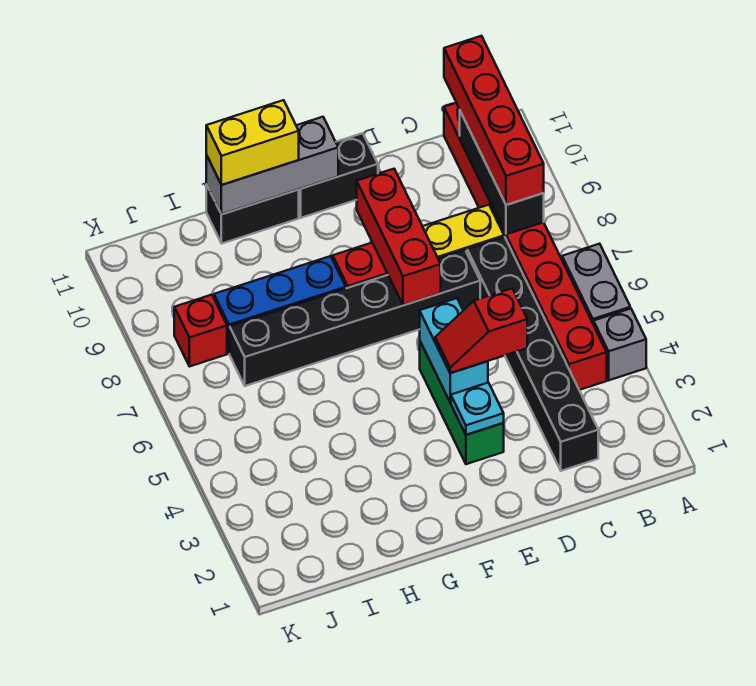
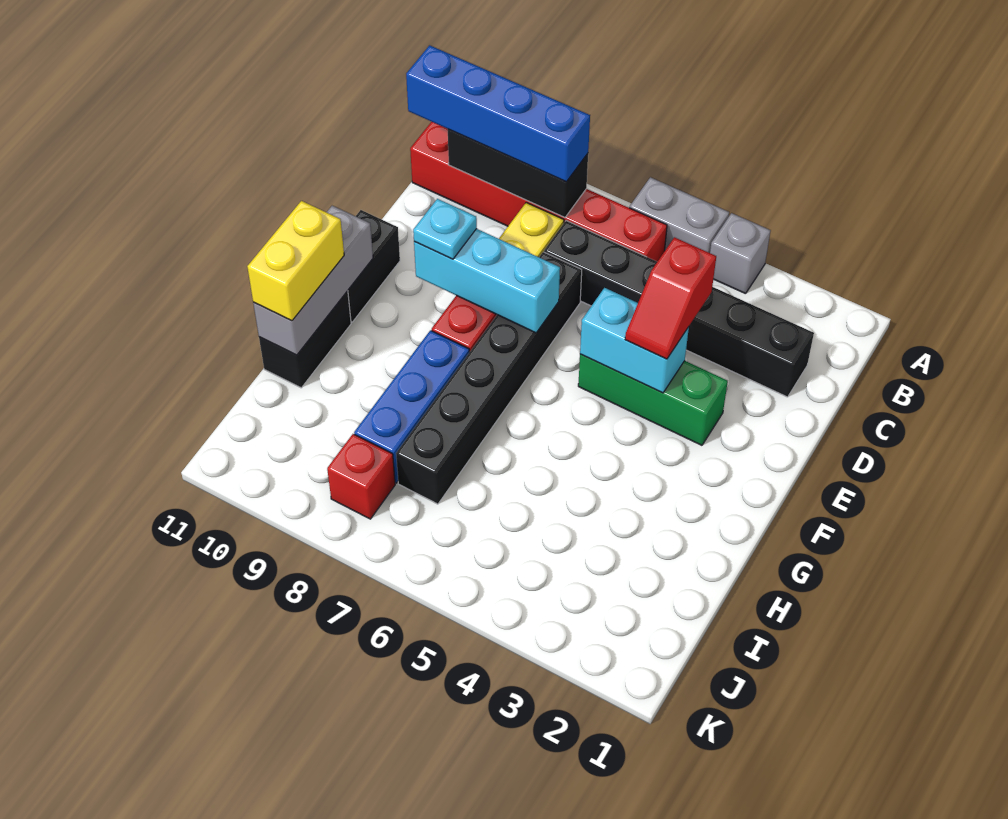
red brick B4:B11 level 1 -> red brick B6:B11 level 1
red brick B8:B11 level 3 -> blue brick B8:B11 level 3
cyan plate E3 level 2 -> cyan plate E9 level 3
red brick E7:E9 level 2 -> cyan brick E7:E9 level 2

